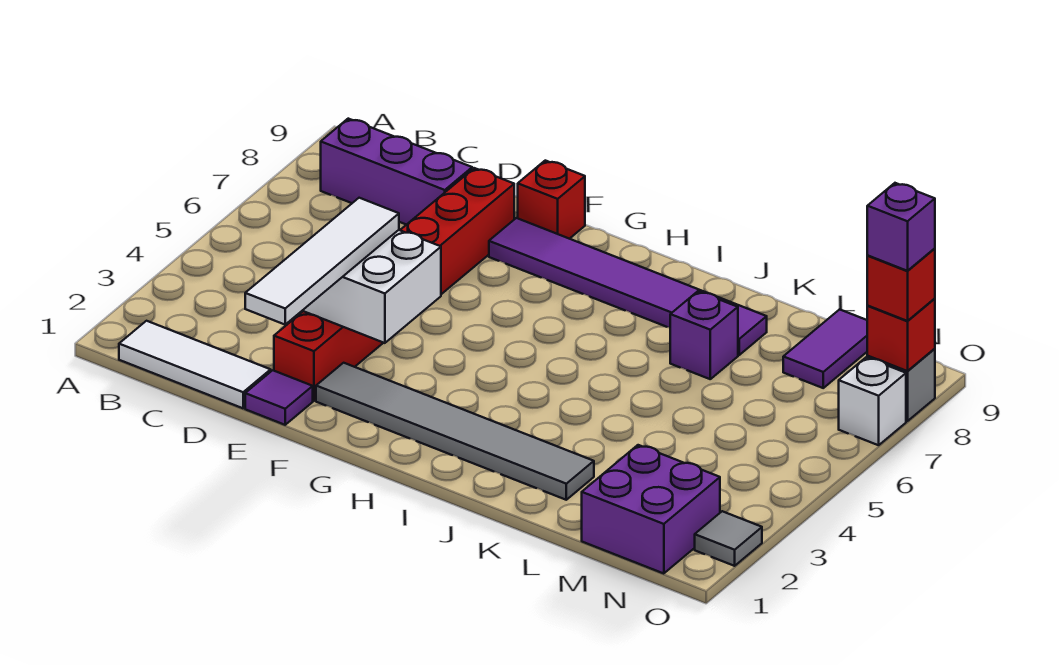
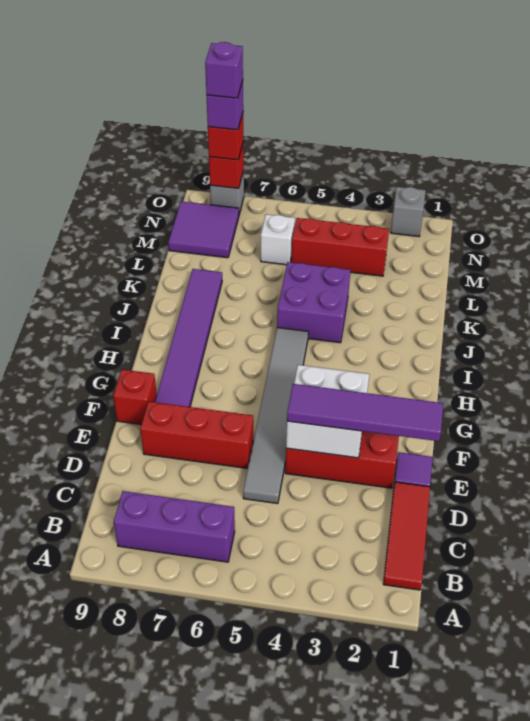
white tile B1:D1 level 1 -> red tile B1:D1 level 1
purple brick B8:D8 level 1 -> purple brick B6:B8 level 1
white tile E1:E4 level 3 -> purple tile E1:E4 level 3
grey tile F2:K2 level 1 -> grey tile D5:I5 level 1
purple brick K7 level 1 -> purple brick O8 level 5
purple brick M1:N2 level 1 -> purple brick J4:K5 level 1
none -> red brick M3:M5 level 1
purple tile M8:M9 level 1 -> purple tile M8:N9 level 1
grey tile O2 level 1 -> grey brick O2 level 1
white brick O7 level 1 -> white brick M6 level 1

